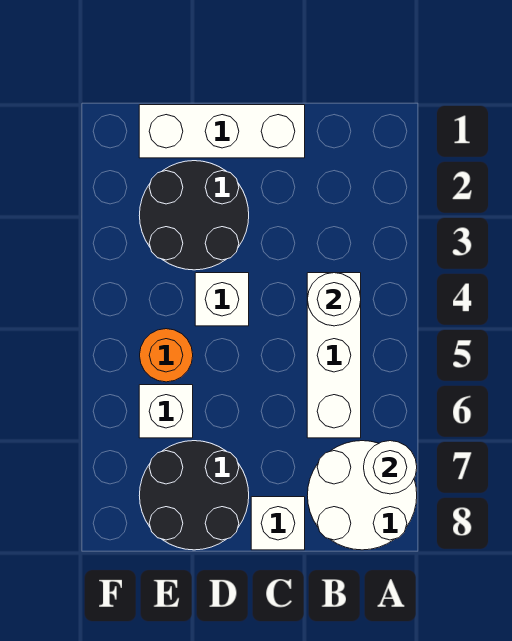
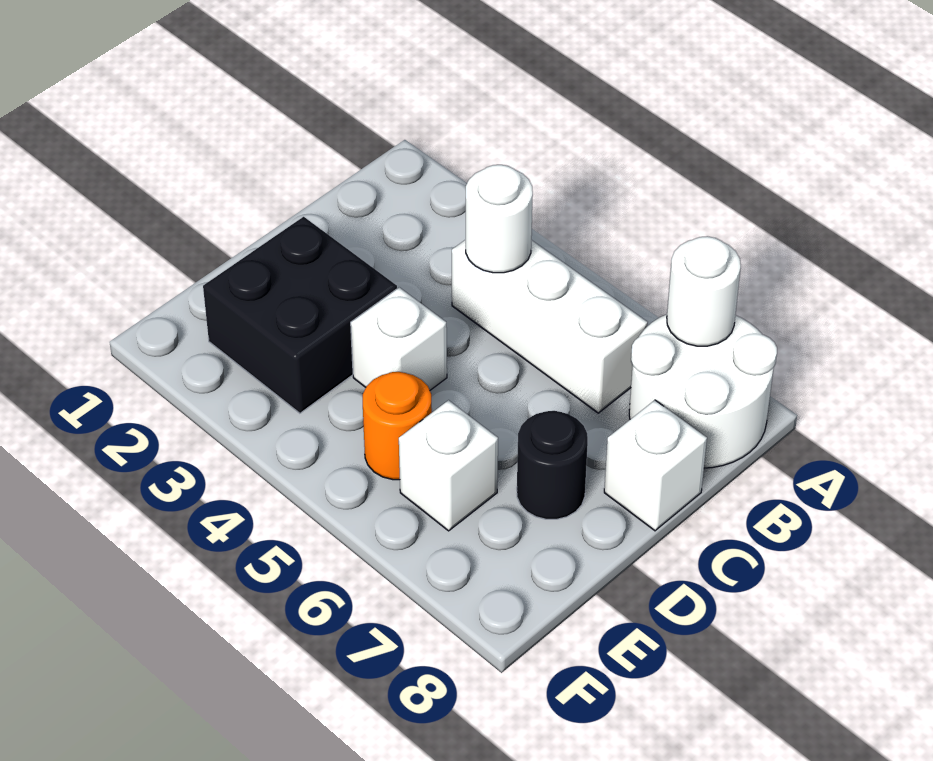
white brick C1:E1 level 1 -> none
black round brick D2:E3 level 1 -> black brick D2:E3 level 1
black round brick D7:E8 level 1 -> black round brick D7 level 1

